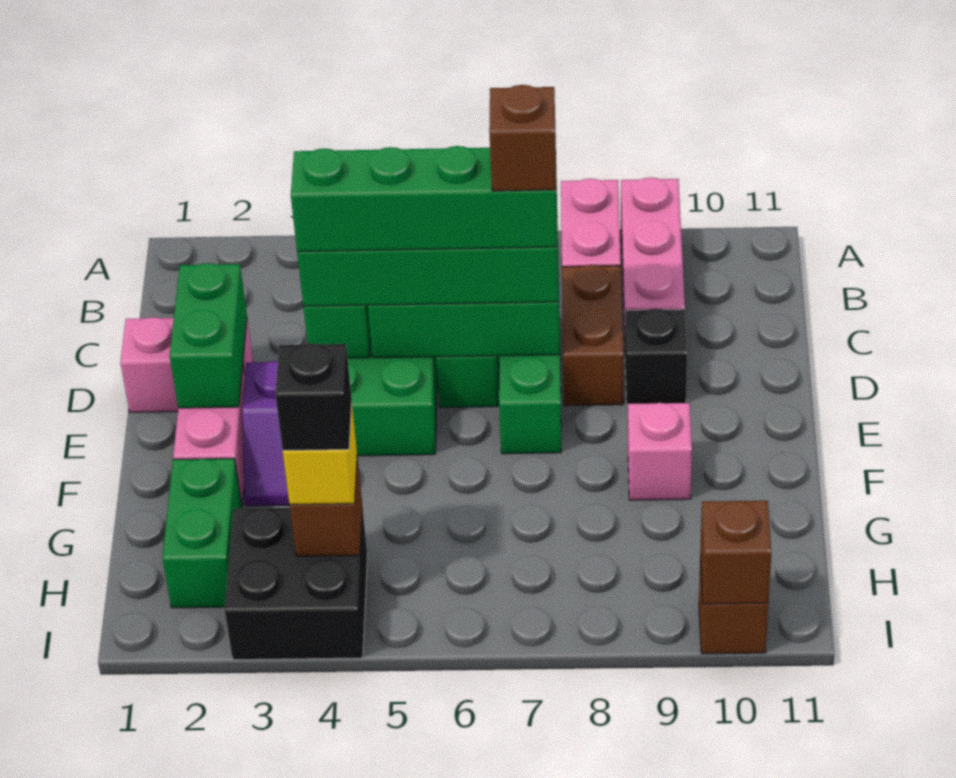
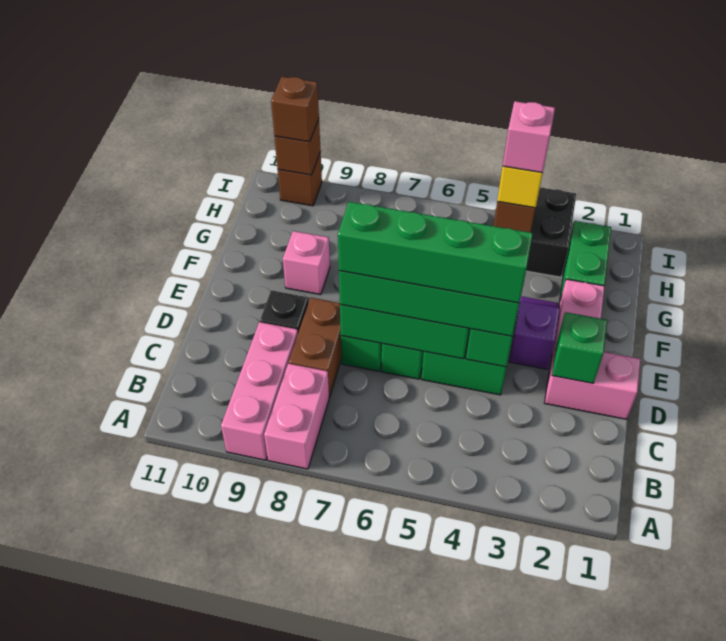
green brick D2:E2 level 2 -> green brick D2 level 2
brown brick D7 level 5 -> brown brick I10 level 3
black brick H4 level 4 -> pink brick H4 level 4

